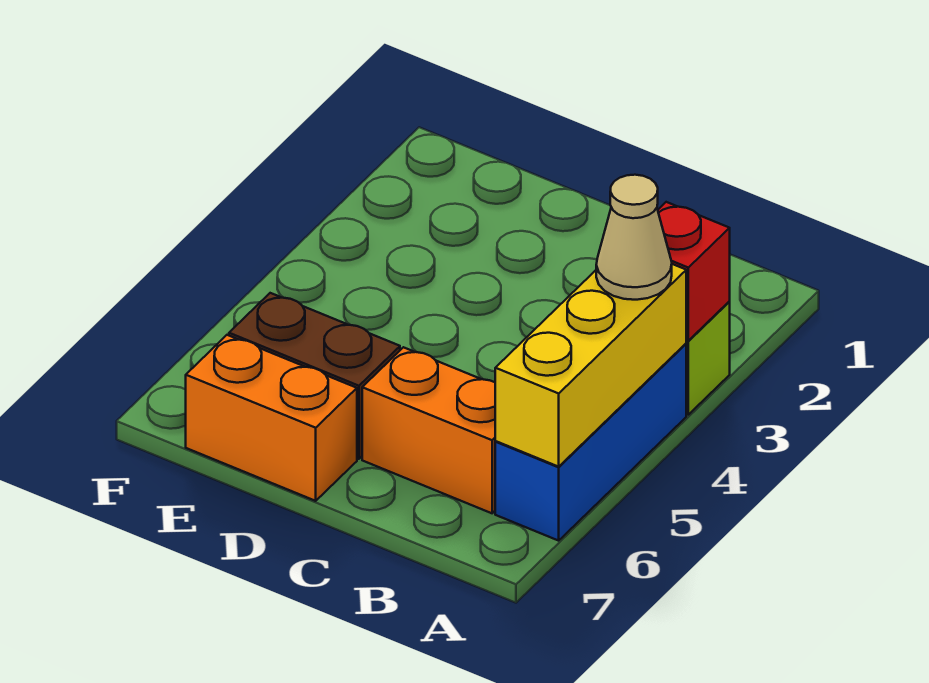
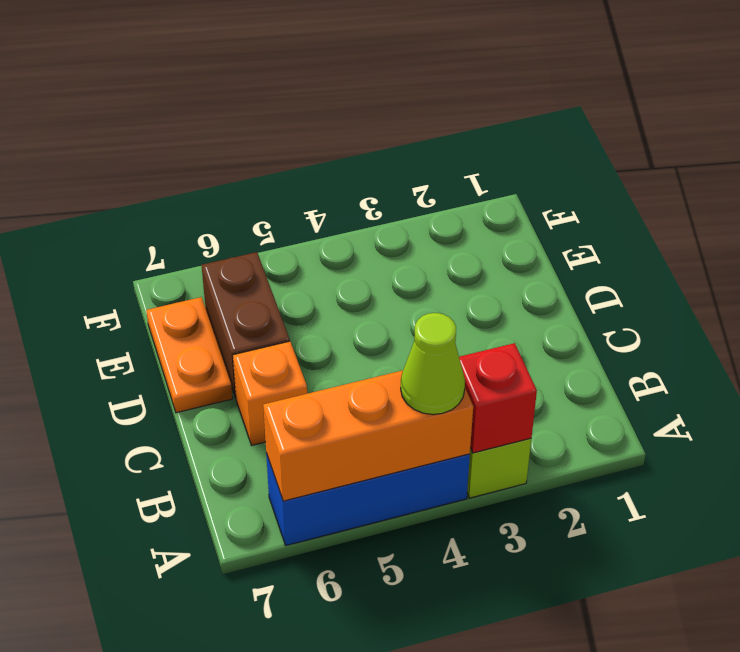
yellow brick A4:A6 level 2 -> orange brick A4:A6 level 2
tan cone A4 level 3 -> lime cone A4 level 3
orange brick B6:C6 level 1 -> orange brick C6 level 1
orange brick D7:E7 level 1 -> orange plate D7:E7 level 1

